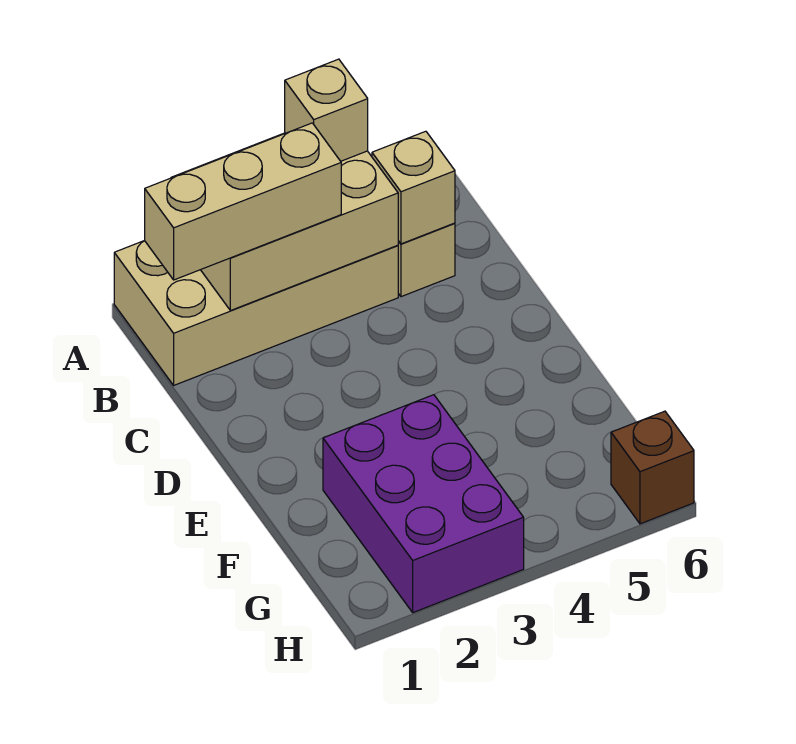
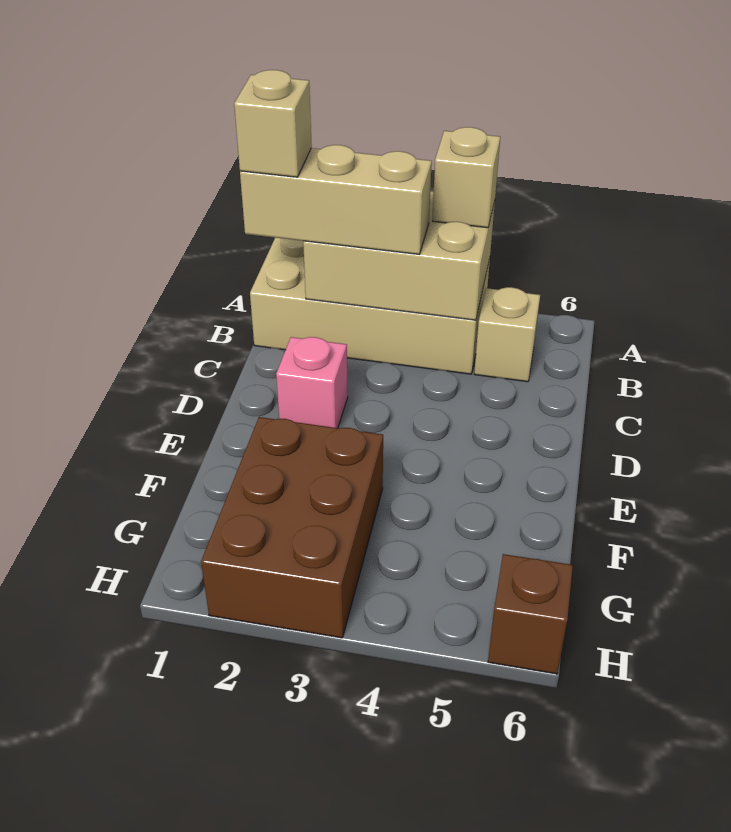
tan brick B5 level 2 -> tan brick B1 level 4
none -> pink brick D2 level 1
purple brick F2:H3 level 1 -> brown brick F2:H3 level 1

